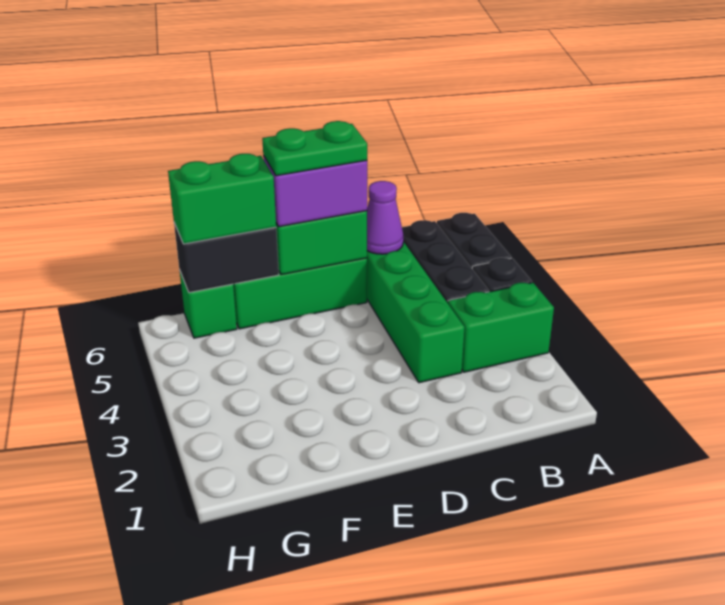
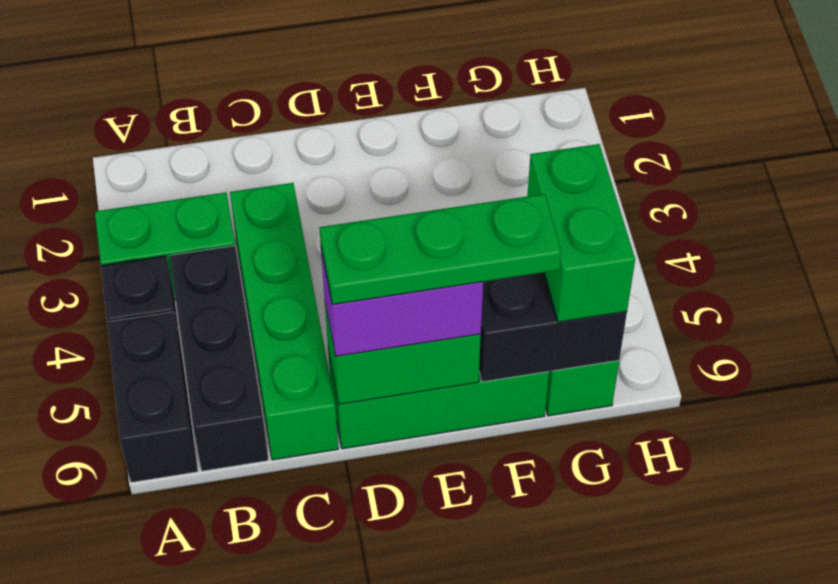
purple cone C6 level 2 -> none
green plate D6:E6 level 4 -> green plate D6:F6 level 4
green brick F6:G6 level 3 -> green brick G5:G6 level 3

